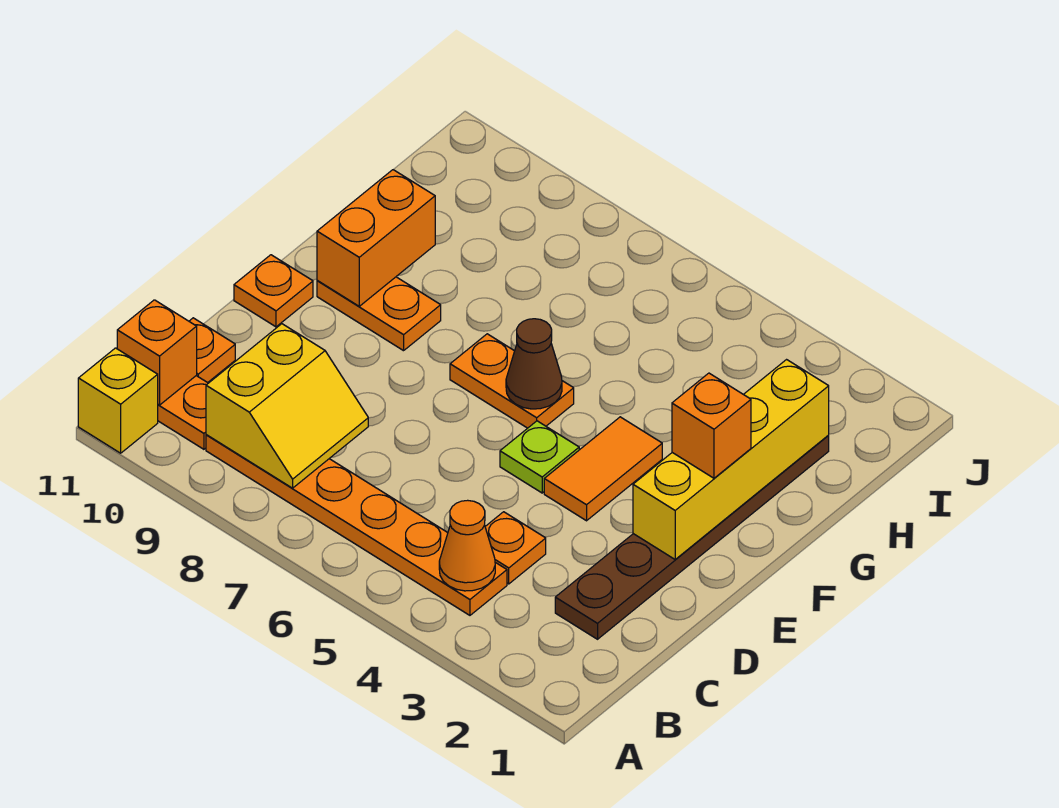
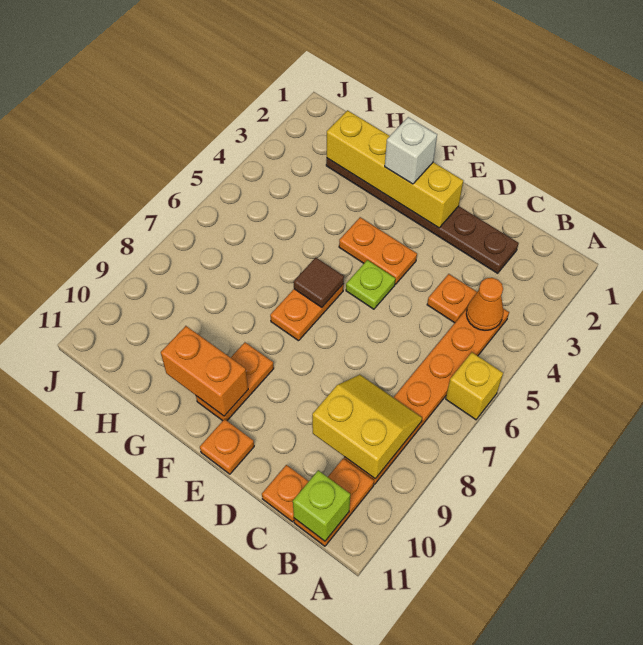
yellow brick A11 level 1 -> yellow brick A6 level 1
orange brick B11 level 2 -> lime brick B11 level 2
orange tile E4:F4 level 1 -> orange plate E4:F4 level 1
orange brick F2 level 3 -> white brick F2 level 3
brown cone F6 level 2 -> brown tile F6 level 2

